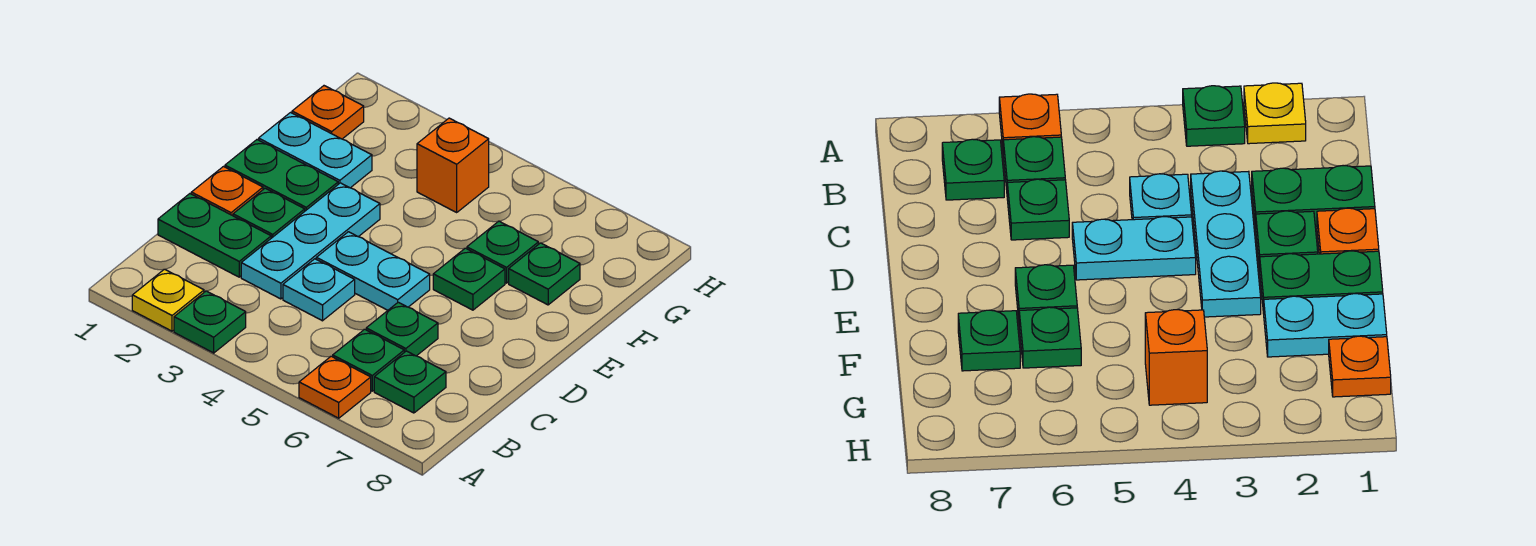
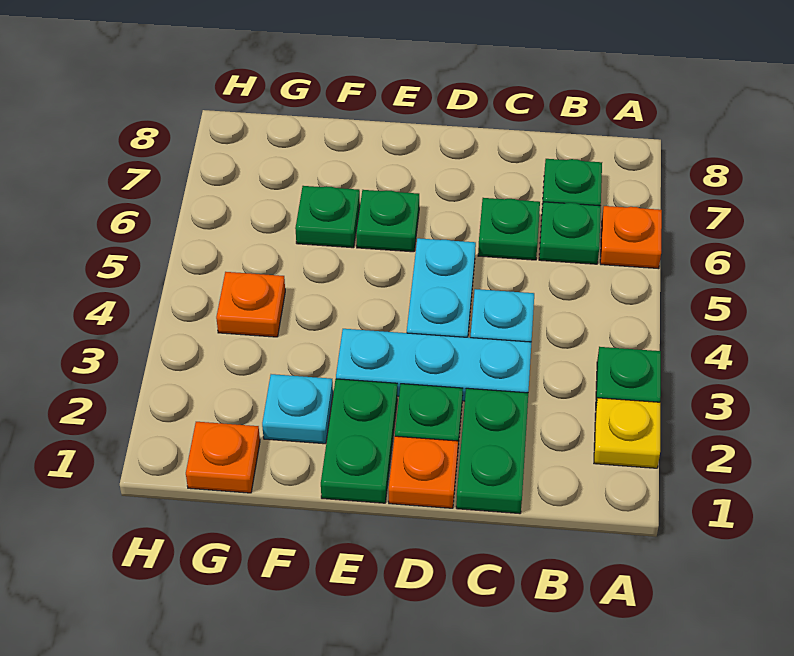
cyan plate F1:F2 level 1 -> cyan plate F2 level 1
green plate F7 level 1 -> none
orange brick G4 level 1 -> orange plate G4 level 1

